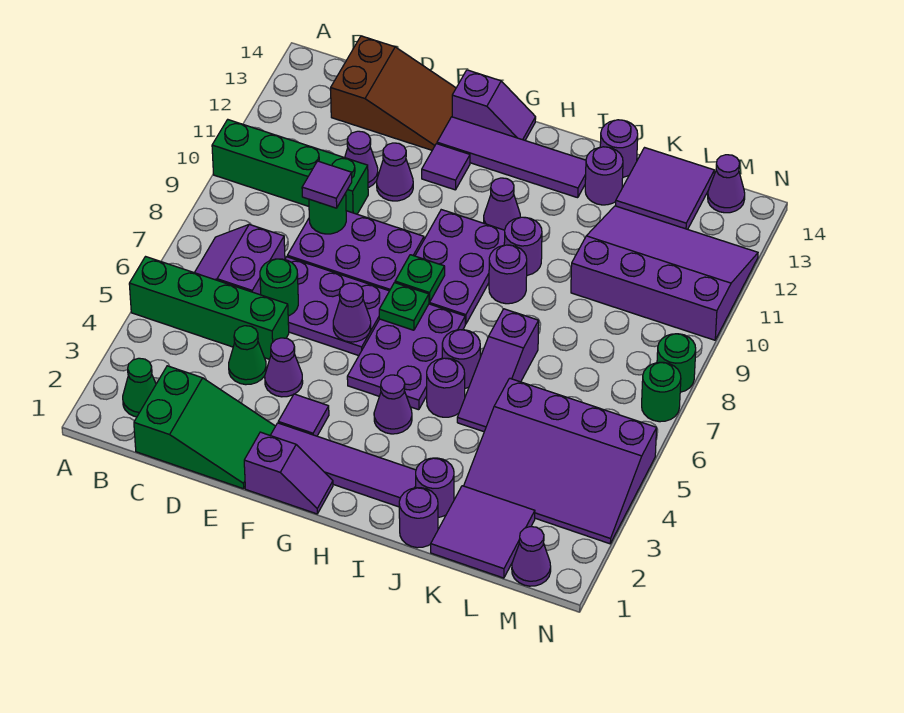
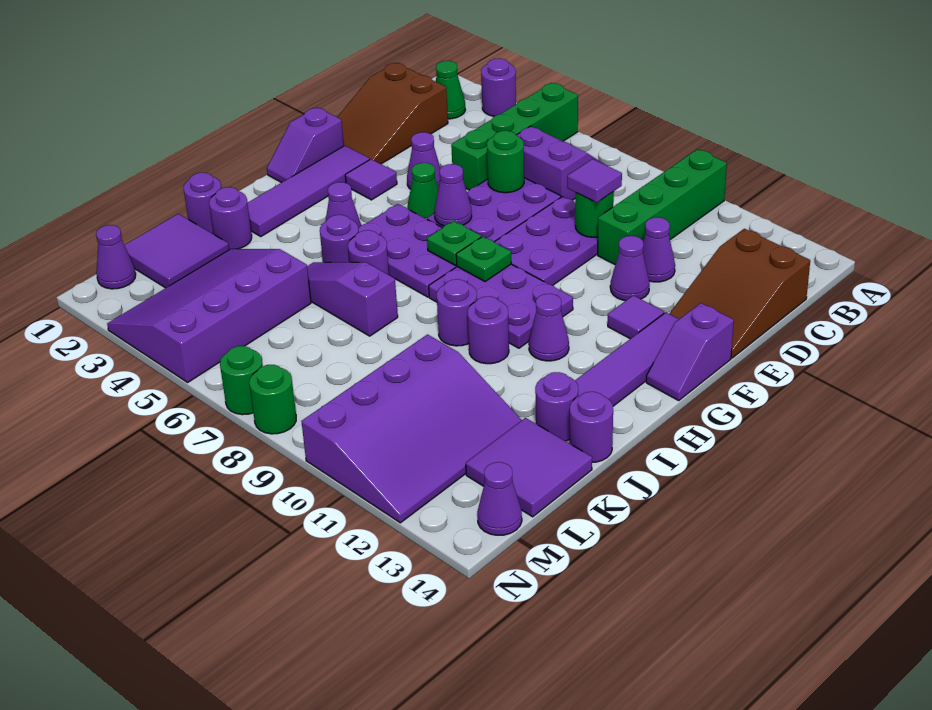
none -> purple round brick A3 level 1
green slope C1:E2 level 1 top C -> brown slope C1:E2 level 1 top C
green cone D4 level 1 -> green cone F5 level 1

